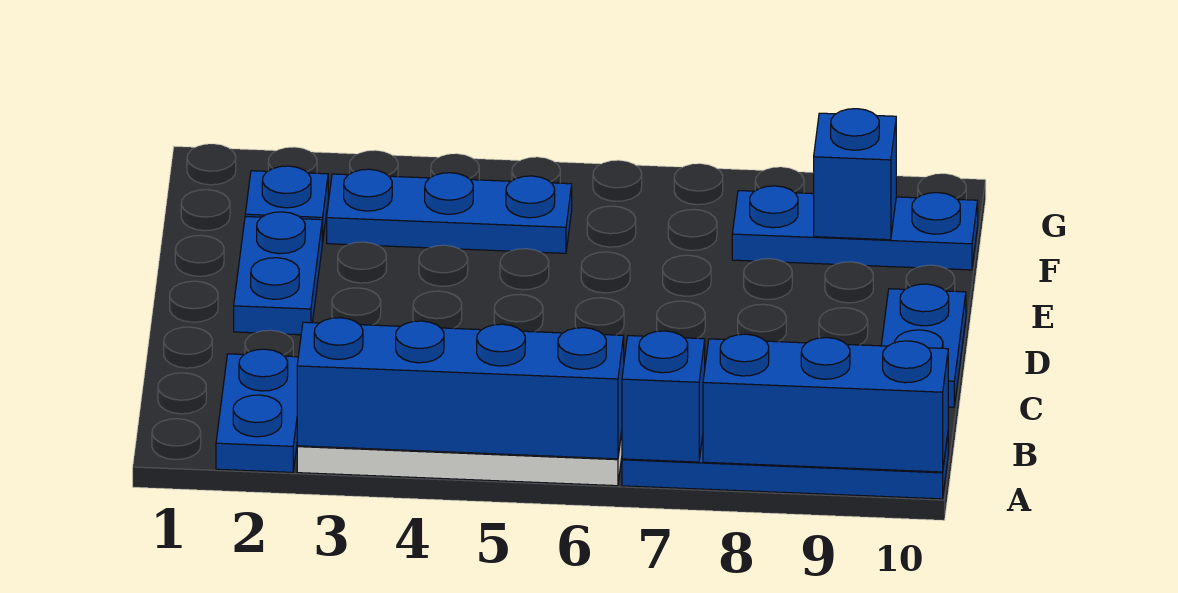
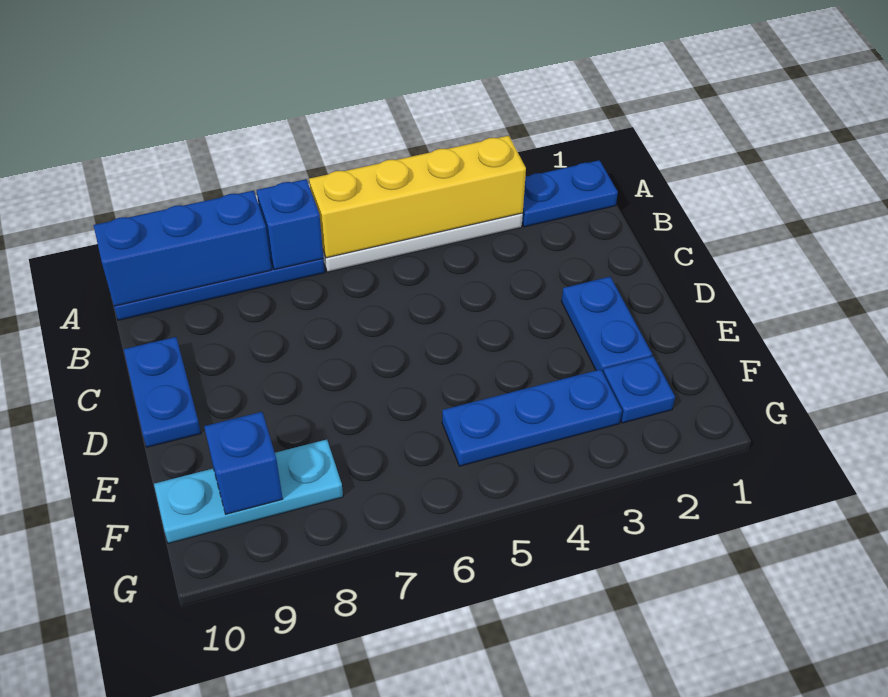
blue plate A2:B2 level 1 -> blue plate A1:A2 level 1
blue brick A3:A6 level 2 -> yellow brick A3:A6 level 2
blue plate F8:F10 level 1 -> cyan plate F8:F10 level 1

